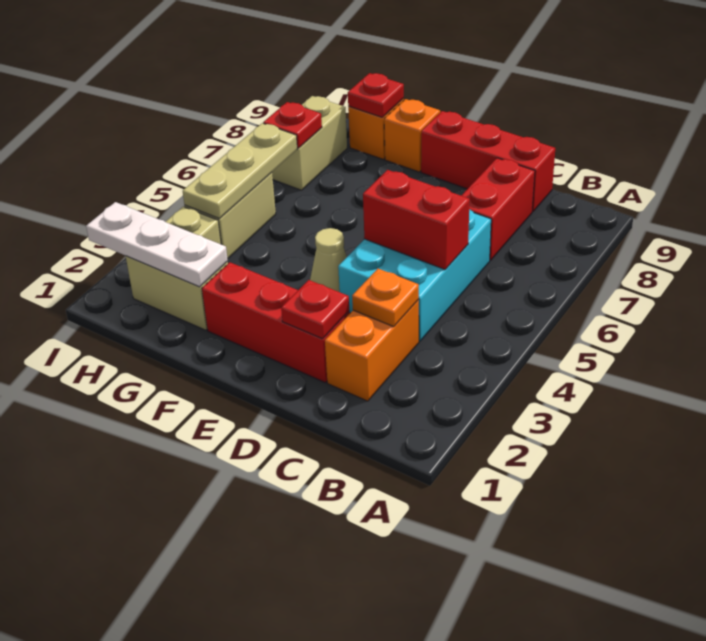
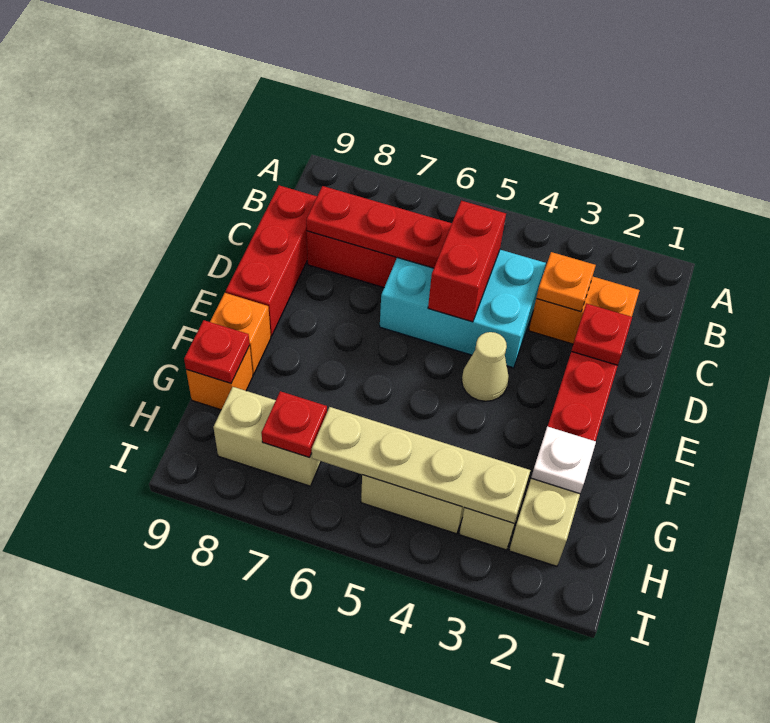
none -> red plate C6:C8 level 2
white plate G2:I2 level 2 -> white plate G2 level 2
tan plate H4:H6 level 2 -> tan plate H3:H6 level 2

